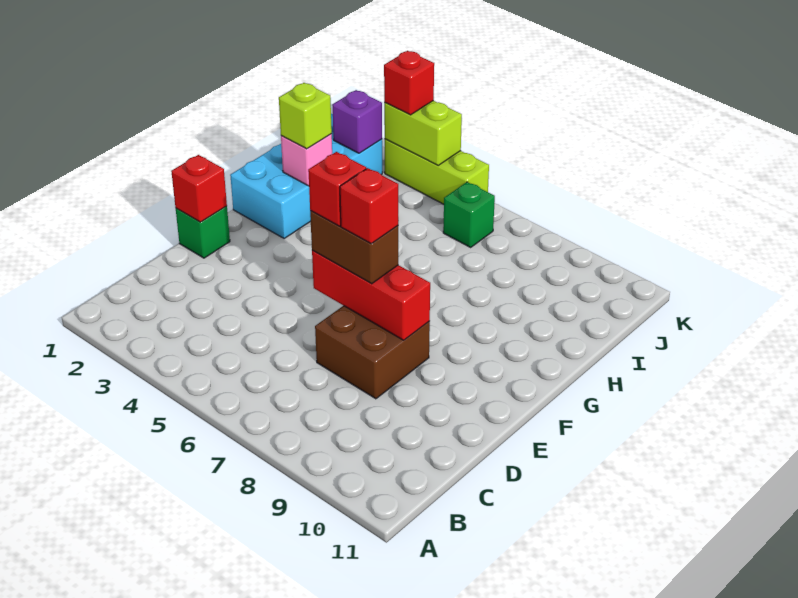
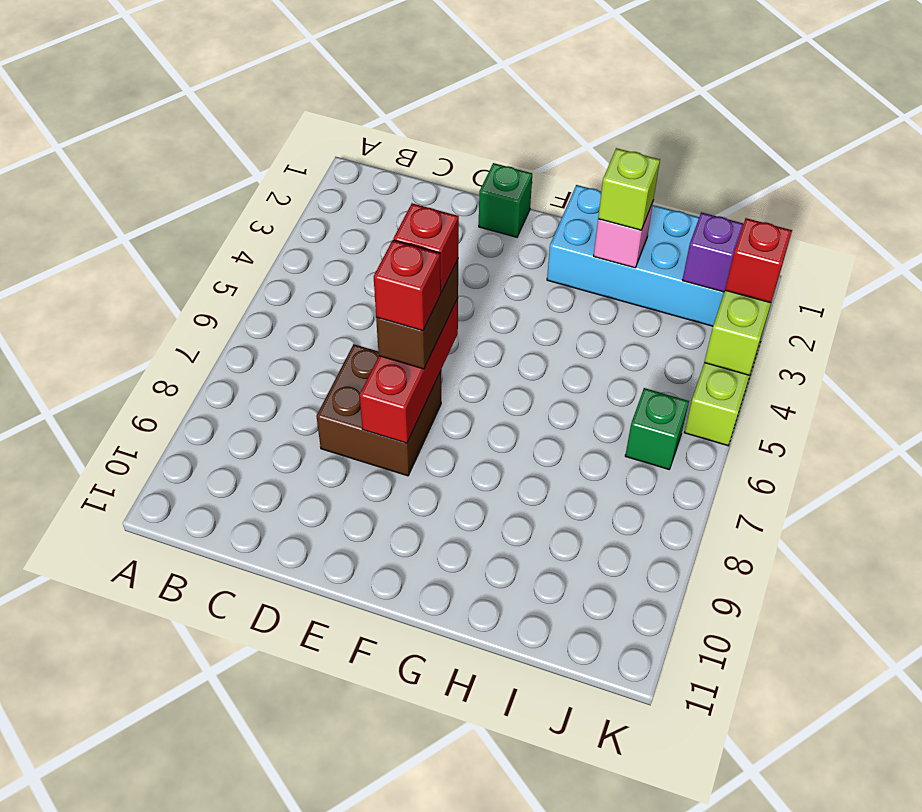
red brick E1 level 2 -> none

